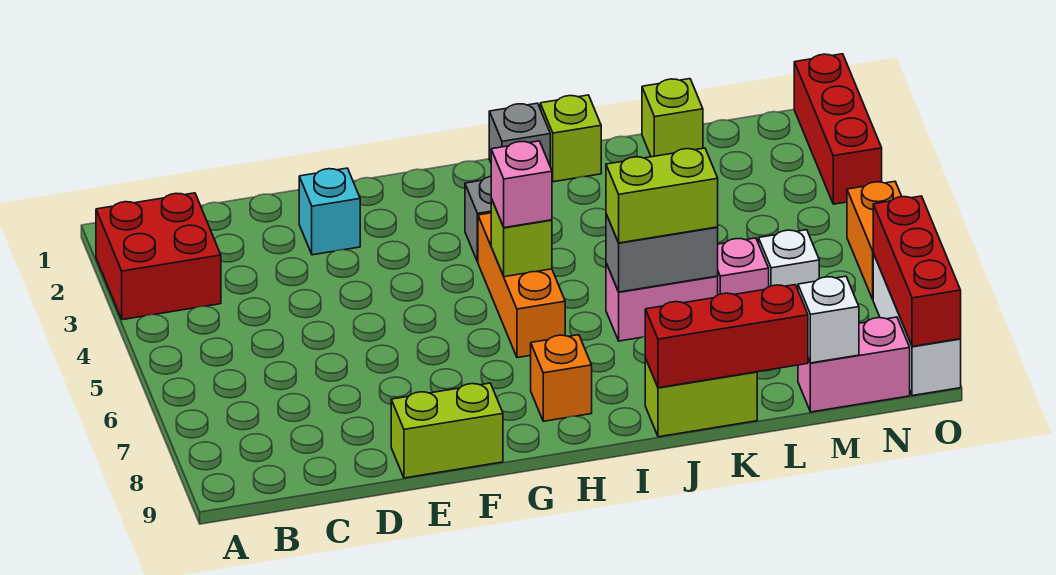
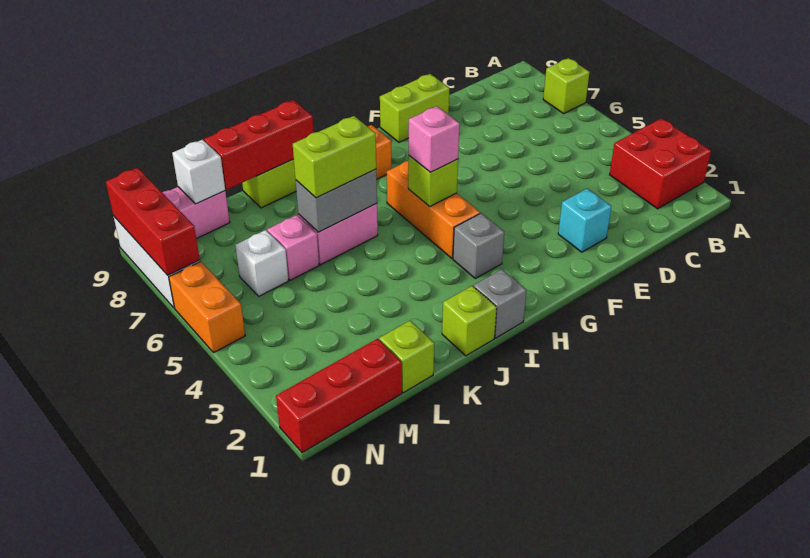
none -> lime brick A7 level 1
red brick O1:O3 level 1 -> red brick M1:O1 level 1

